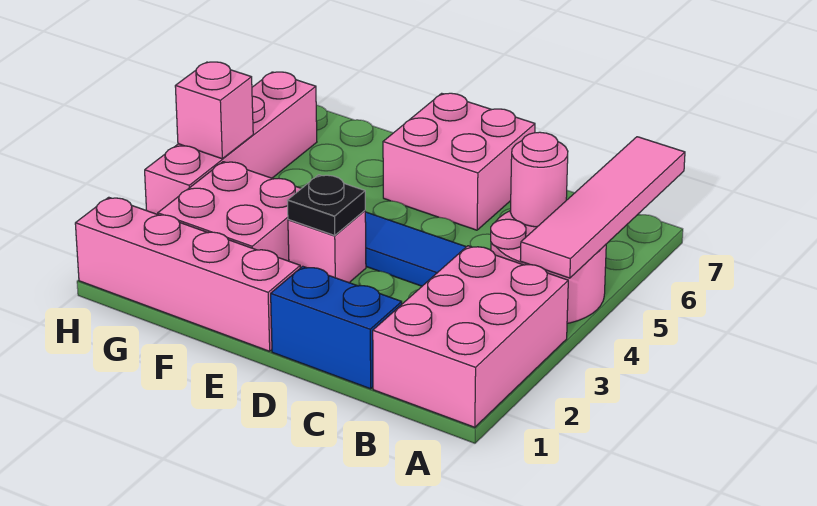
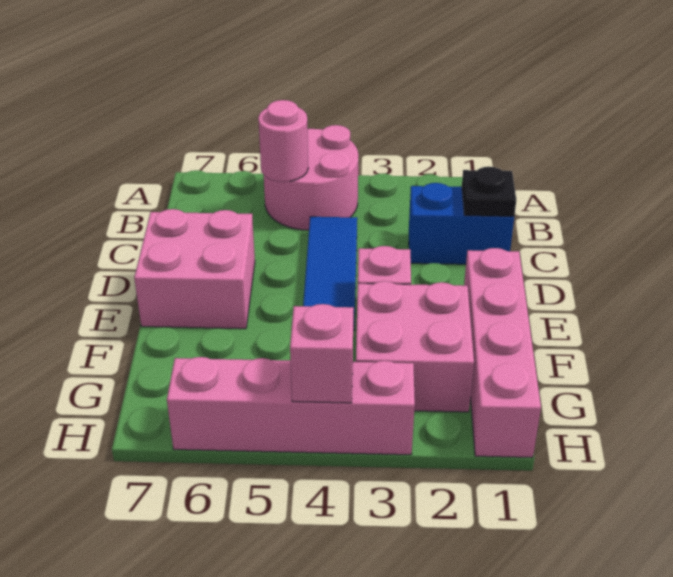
pink brick A1:B3 level 1 -> none
pink tile A4:A7 level 2 -> none
blue brick C1:D1 level 1 -> blue brick C1:C2 level 1
black plate E3 level 2 -> black plate C1 level 2

